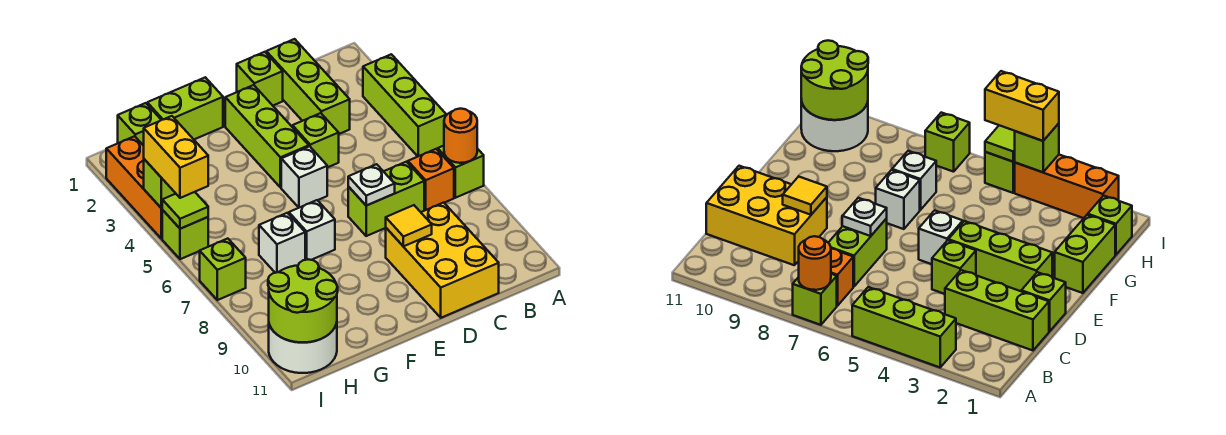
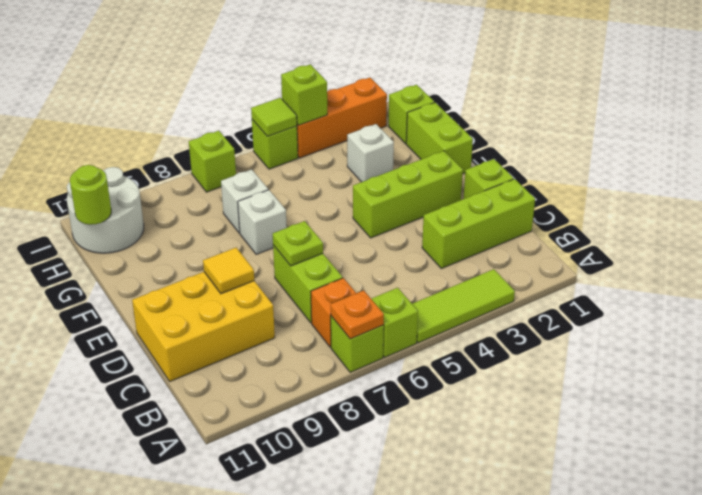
lime brick A3:A5 level 1 -> lime tile A3:A5 level 1
orange round brick A7 level 2 -> orange plate A7 level 2
lime brick D4 level 1 -> lime brick A6 level 1
white plate D7 level 2 -> lime plate D7 level 2
white brick E5 level 1 -> white brick G3 level 1
lime round brick H10:I11 level 2 -> lime round brick H11 level 2
yellow brick I4:I5 level 3 -> none

